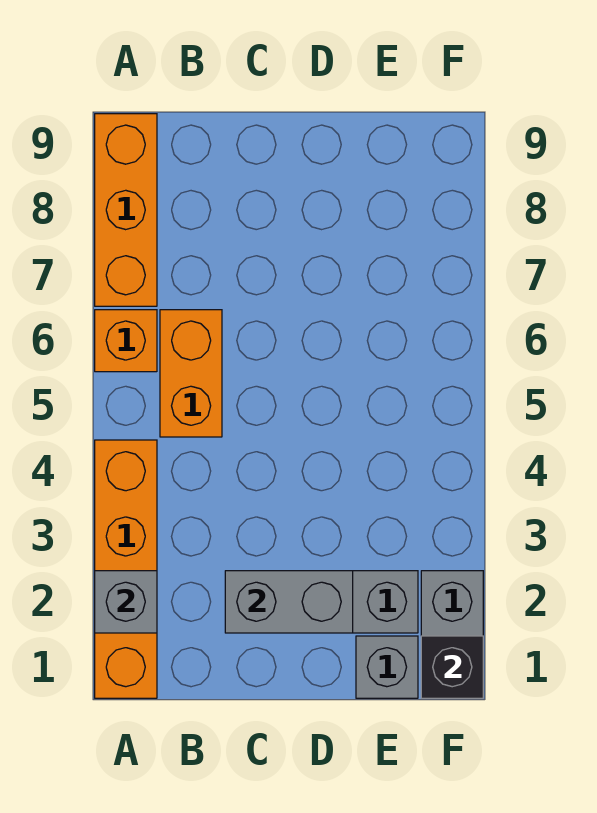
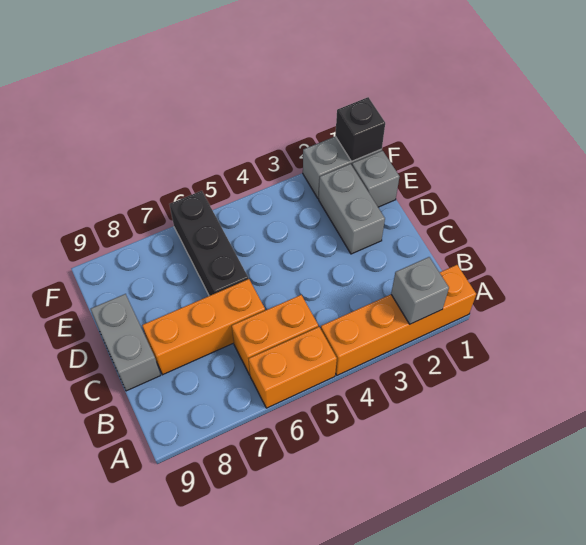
orange brick A6 level 1 -> orange brick A5:A6 level 1
orange brick A7:A9 level 1 -> orange brick C6:C8 level 1
grey brick C2:D2 level 2 -> grey brick C9:D9 level 1
none -> black brick D6:F6 level 1

